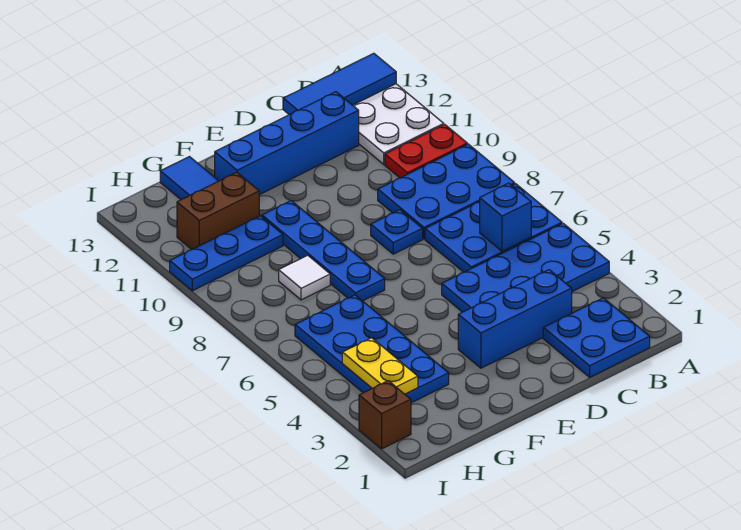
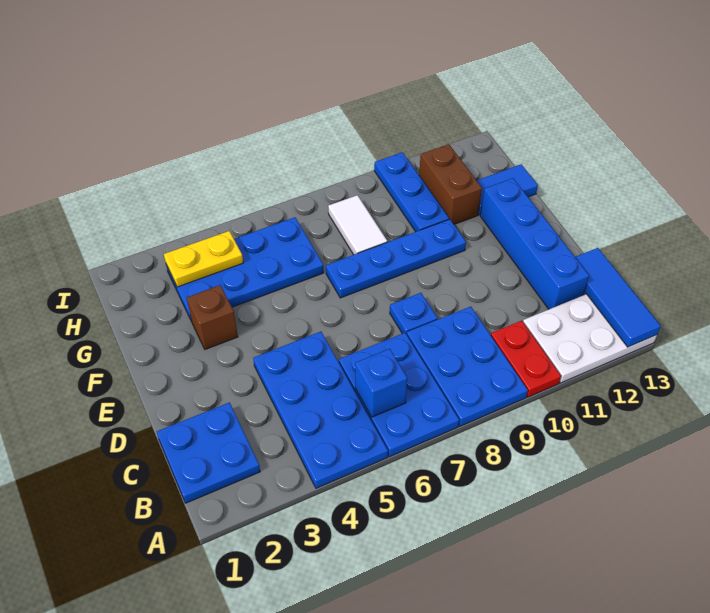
blue brick C3:E3 level 1 -> none
white tile G8 level 1 -> white tile G8:H8 level 1
brown brick I2 level 1 -> brown brick F3 level 1

